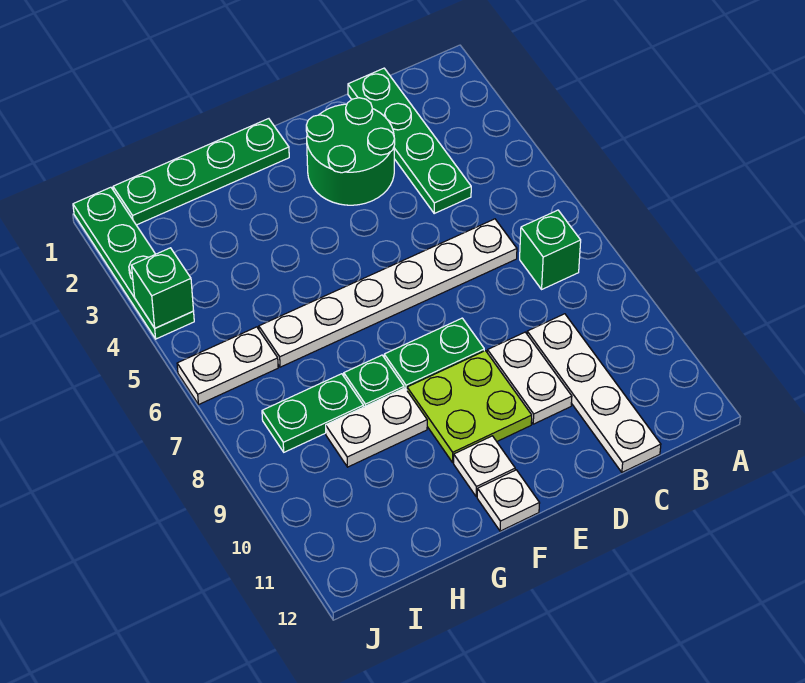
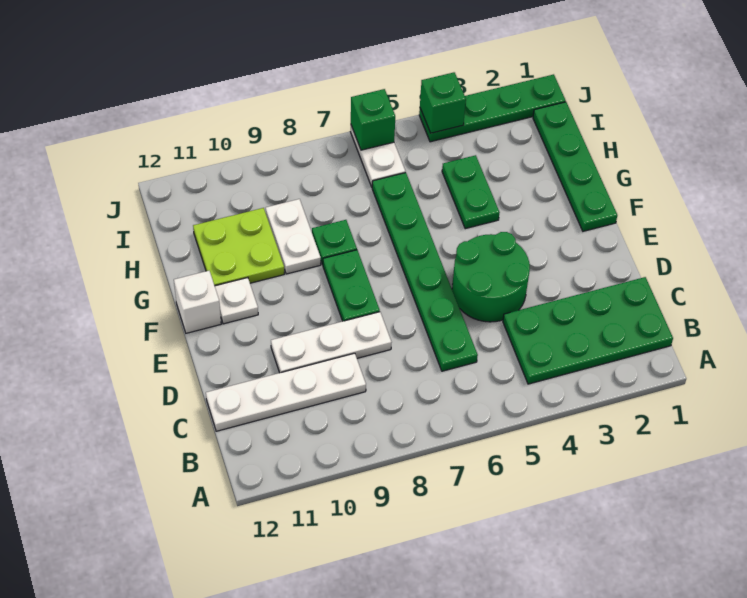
green brick B7 level 1 -> green brick J6 level 2
green plate C1:C4 level 1 -> green plate B1:C4 level 1
white plate C6:H6 level 1 -> green plate C6:H6 level 1
green round brick D2:E3 level 1 -> green round brick D4:E5 level 1
white plate D9:D10 level 1 -> white plate D8:D10 level 1
lime plate E9:F10 level 1 -> lime plate G10:H11 level 1
white plate F12 level 1 -> white brick F12 level 1
green plate H8:I8 level 1 -> green plate G4:H4 level 1

